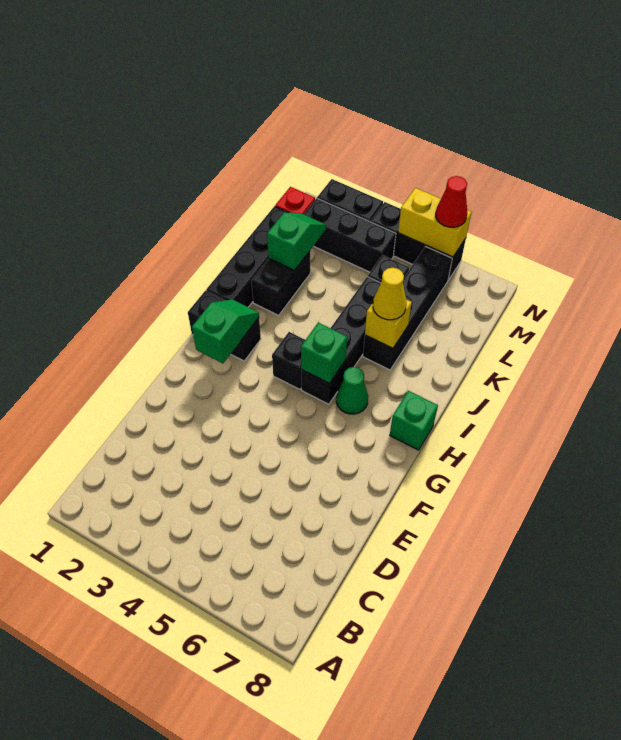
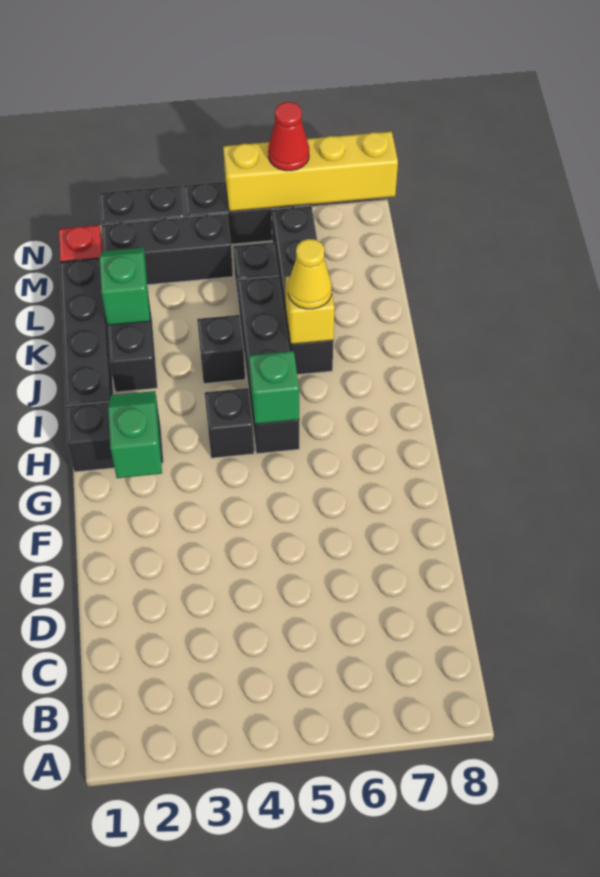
green cone H6 level 1 -> none
green brick H8 level 1 -> none
none -> black brick J4 level 1
yellow brick N5:N6 level 2 -> yellow brick N5:N8 level 2

